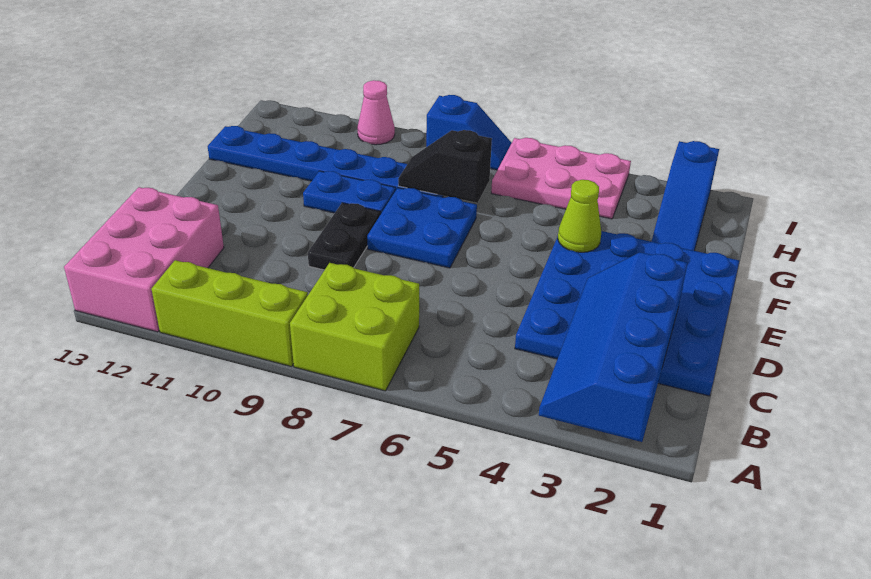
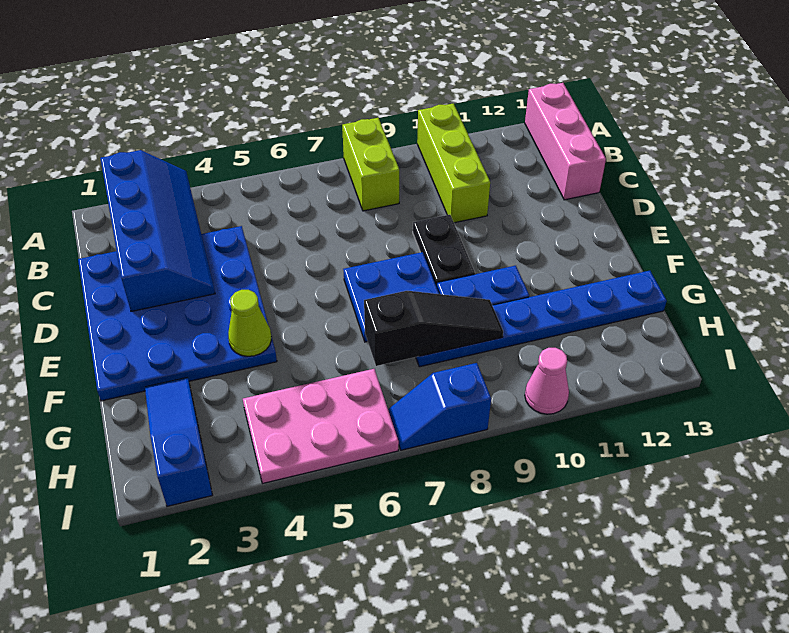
lime brick A7:B8 level 1 -> lime brick A8:B8 level 1
lime brick A9:A11 level 1 -> lime brick A10:C10 level 1
pink brick A12:C13 level 1 -> pink brick A13:C13 level 1
black slope G7:G8 level 2 top 7 -> black slope G7:G9 level 2 top 7

